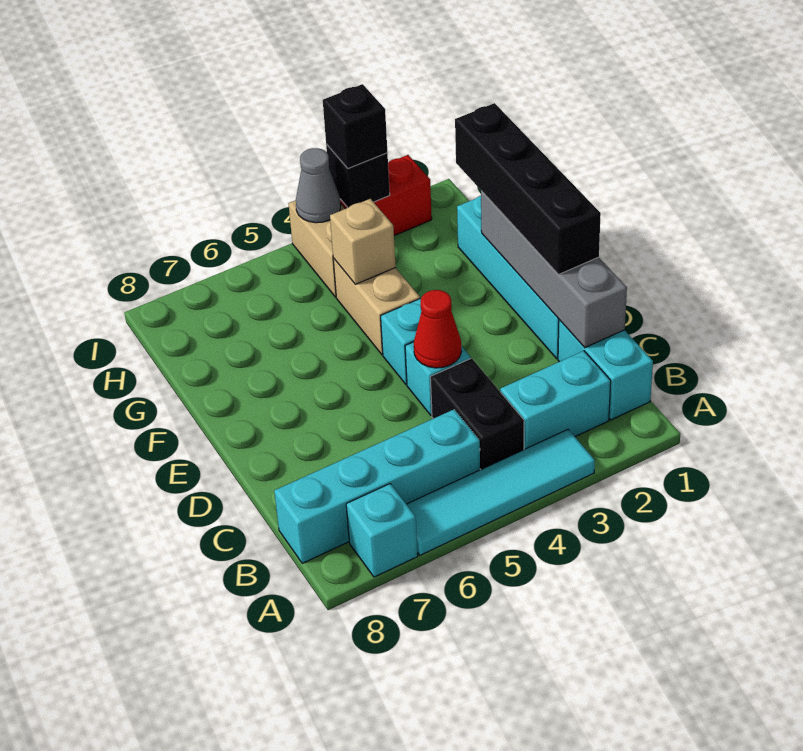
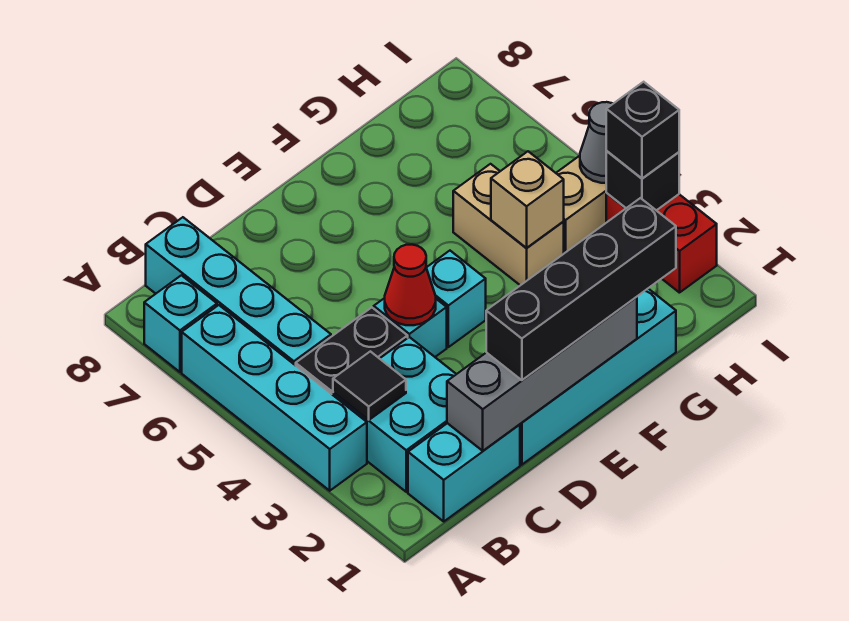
cyan tile A3:A6 level 1 -> cyan brick A3:A6 level 1
cyan brick B2:B3 level 1 -> cyan brick B2:C3 level 1
none -> black tile B3 level 2
tan brick F4:G4 level 1 -> tan brick G4:G5 level 1

